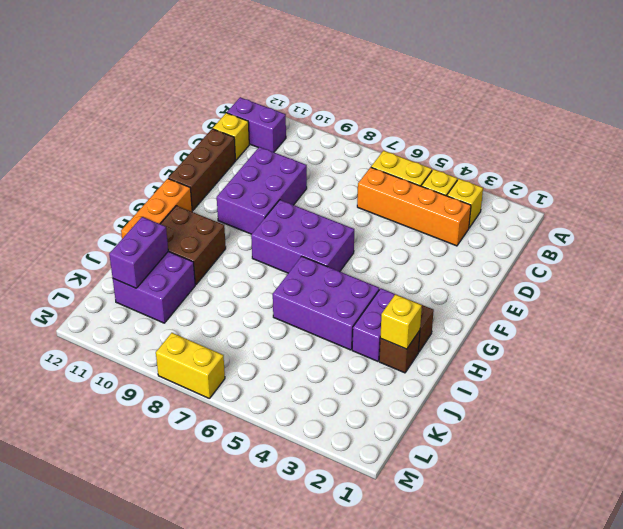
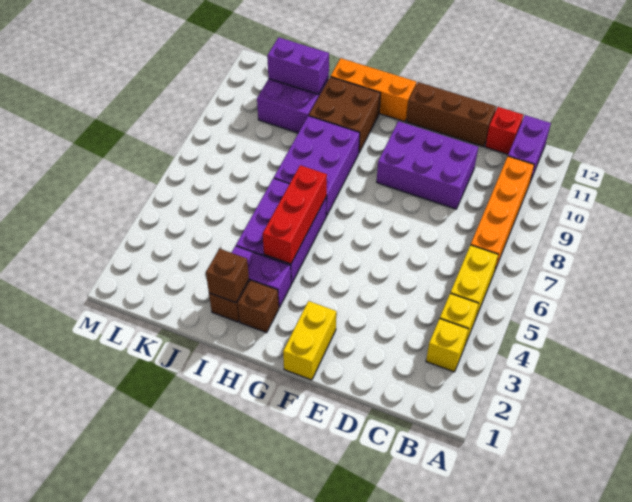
orange brick C3:C6 level 1 -> orange brick B7:B10 level 1
yellow brick C12 level 1 -> red brick C12 level 1
purple brick F6:G8 level 1 -> purple brick H7:I9 level 1
none -> red brick H4:H6 level 2
yellow brick I2 level 2 -> brown brick I2 level 2
yellow brick M7:M8 level 1 -> yellow brick F1:F2 level 1

